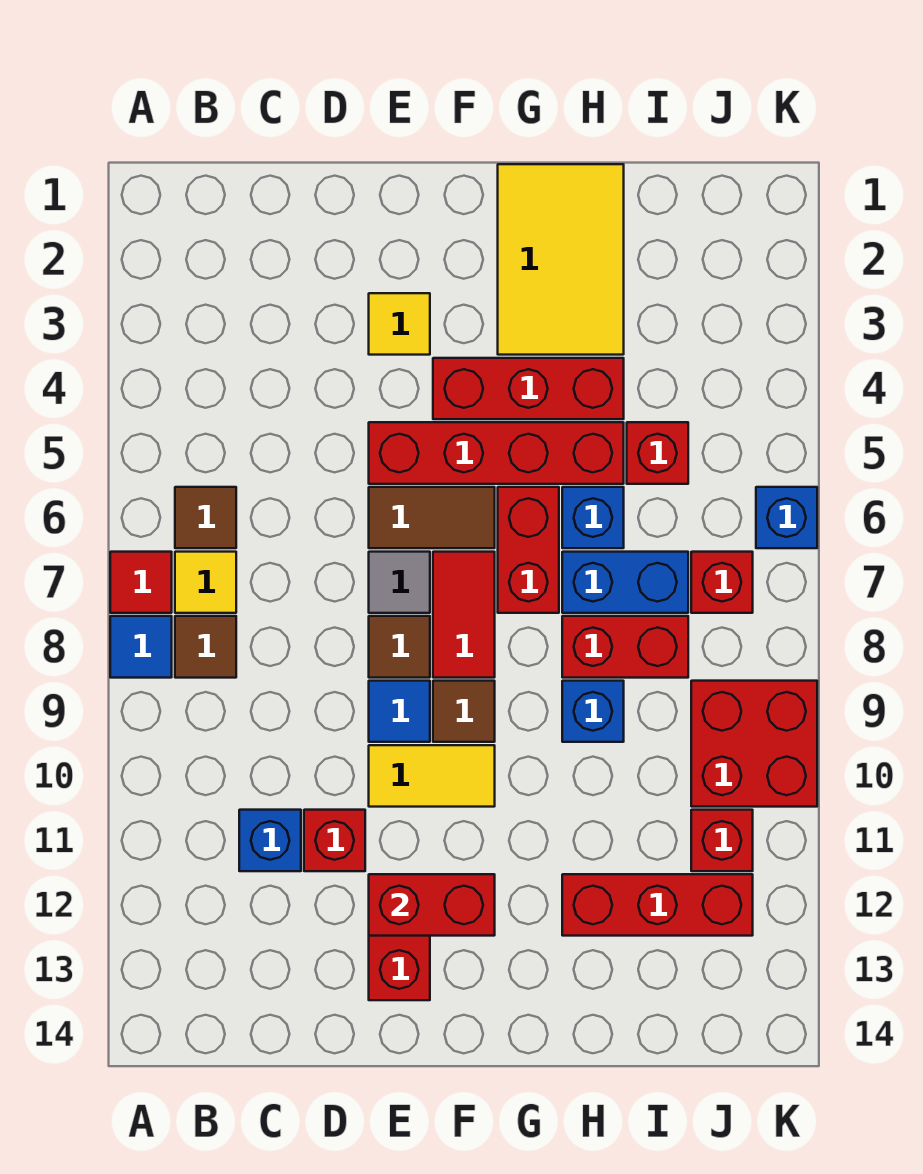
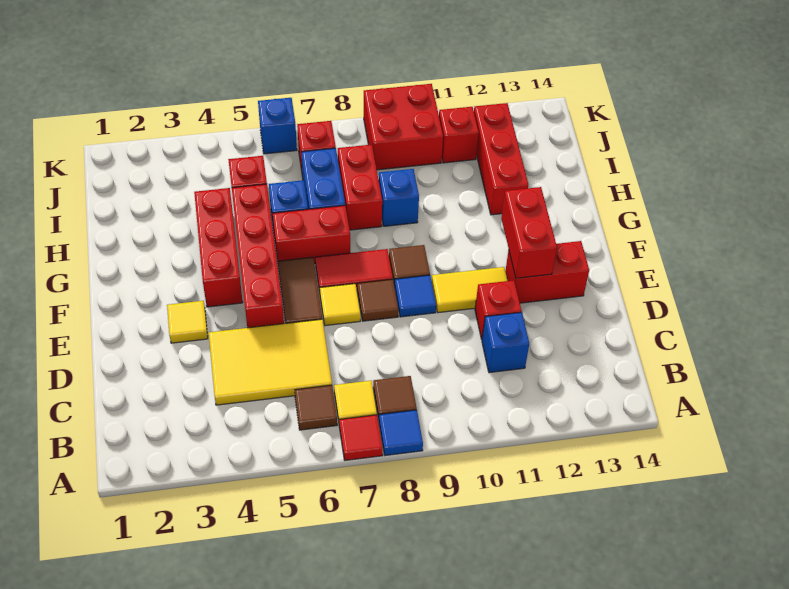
grey tile E7 level 1 -> yellow tile E7 level 1
yellow tile E10:F10 level 1 -> yellow tile E10:E11 level 1
yellow tile G1:H3 level 1 -> yellow tile C4:D6 level 1

